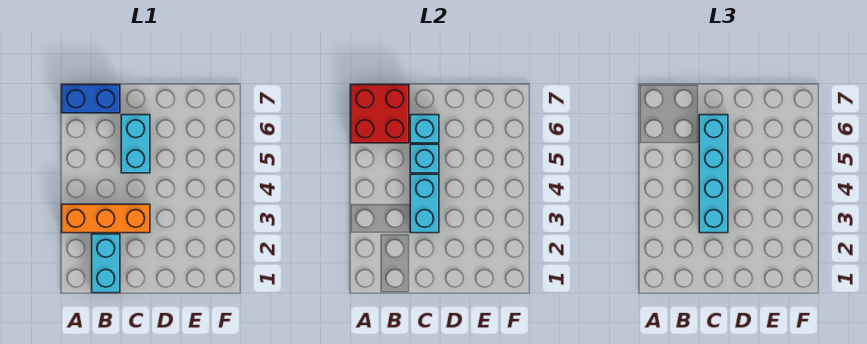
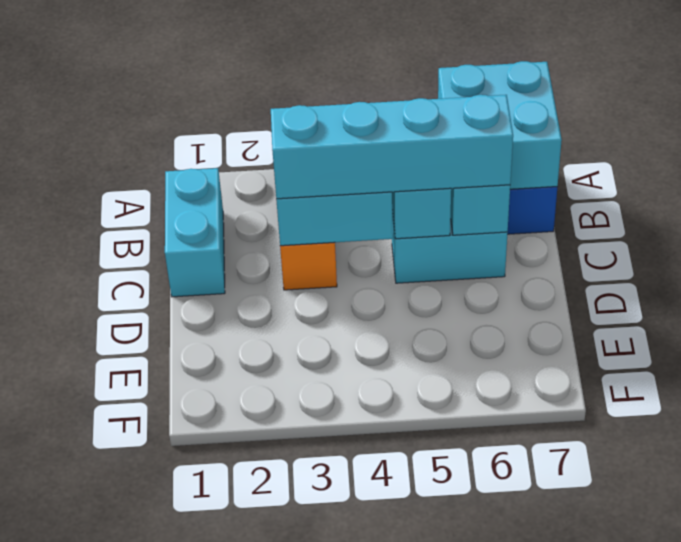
red brick A6:B7 level 2 -> cyan brick A6:B7 level 2
cyan brick B1:B2 level 1 -> cyan brick B1:C1 level 1

